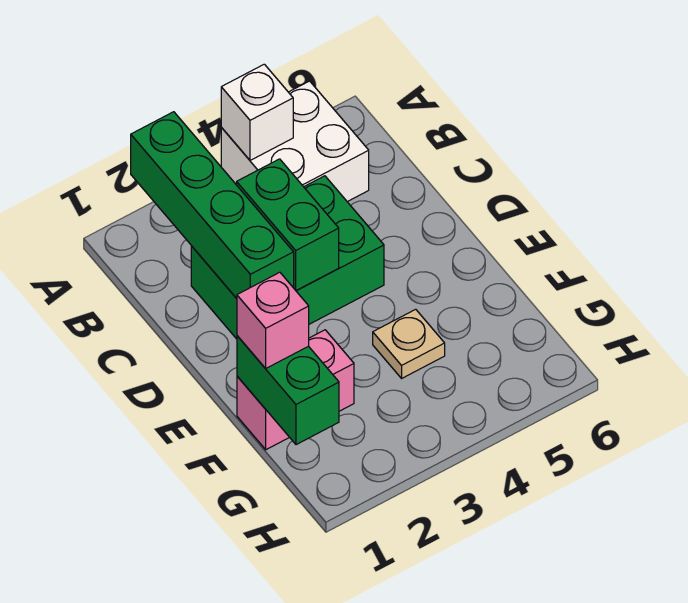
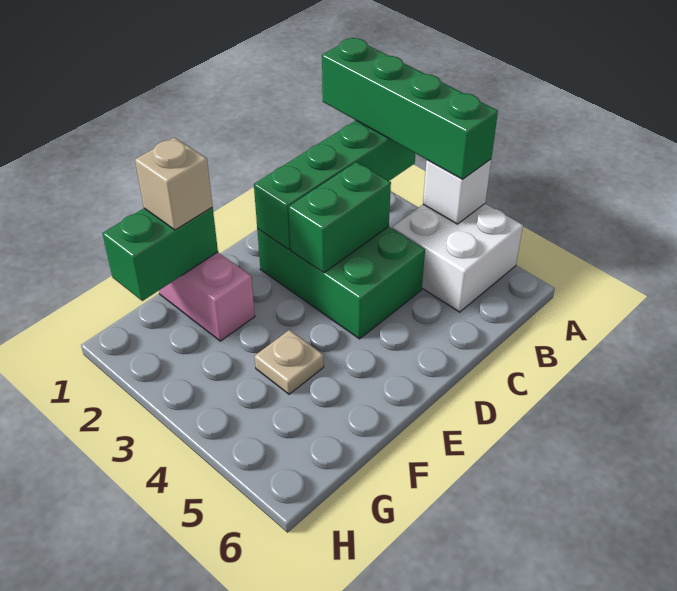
none -> green brick A1:A4 level 3
pink brick F1 level 3 -> tan brick F1 level 3

